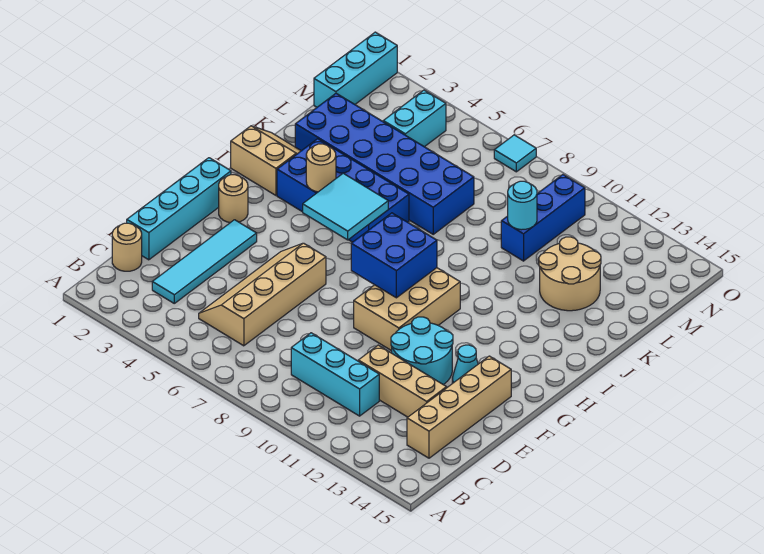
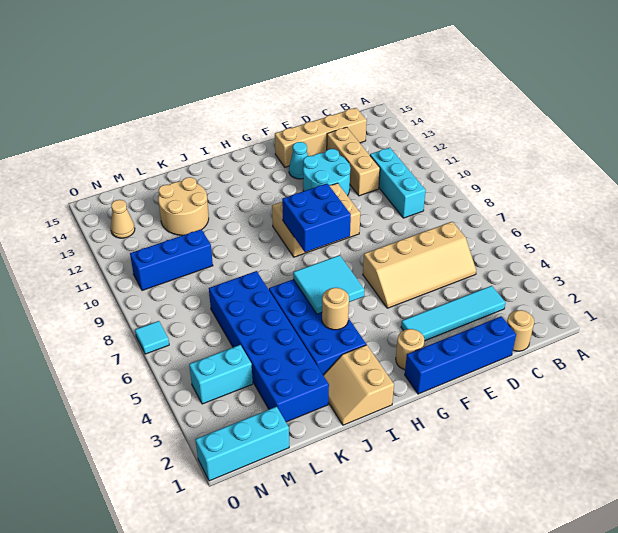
cyan brick D1:G1 level 1 -> blue brick D1:G1 level 1
cyan round brick L10 level 2 -> none
none -> tan cone N13 level 1

